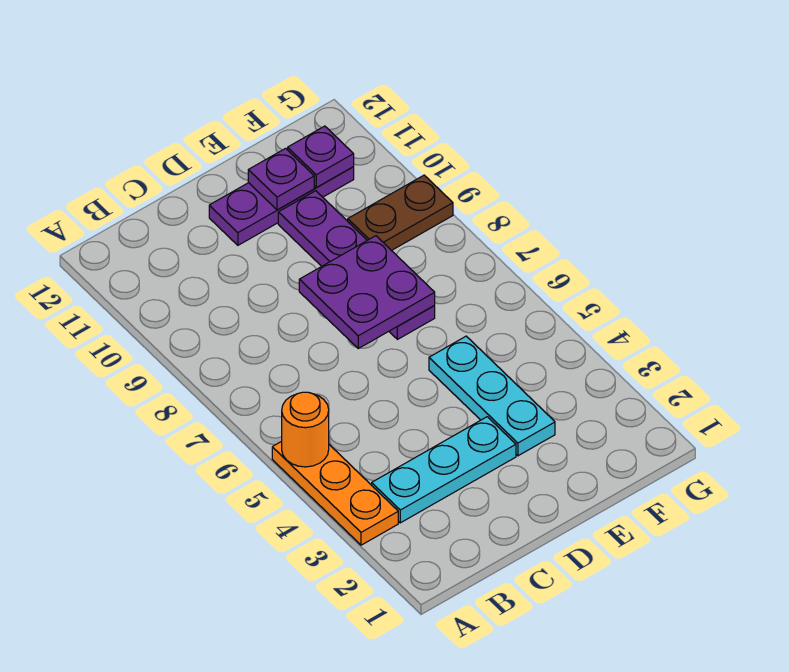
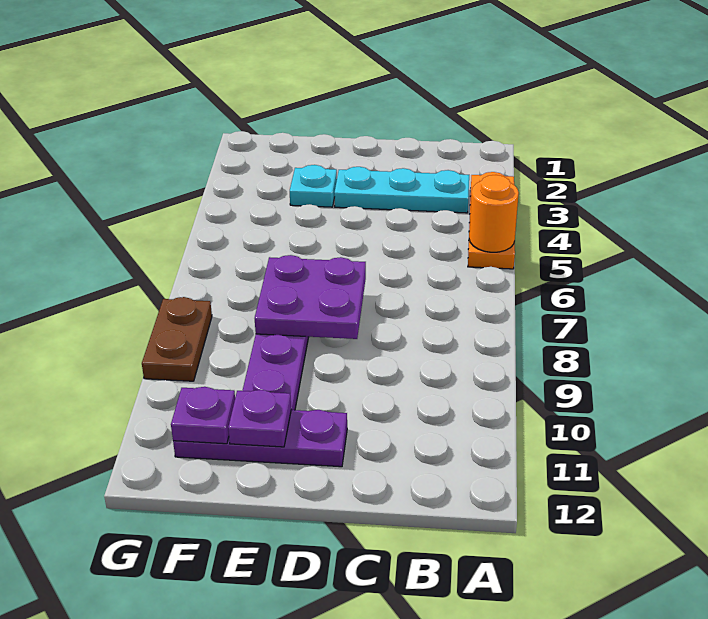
cyan plate E3:E5 level 1 -> cyan plate E3 level 1
brown plate F9:G9 level 1 -> brown plate G8:G9 level 1

